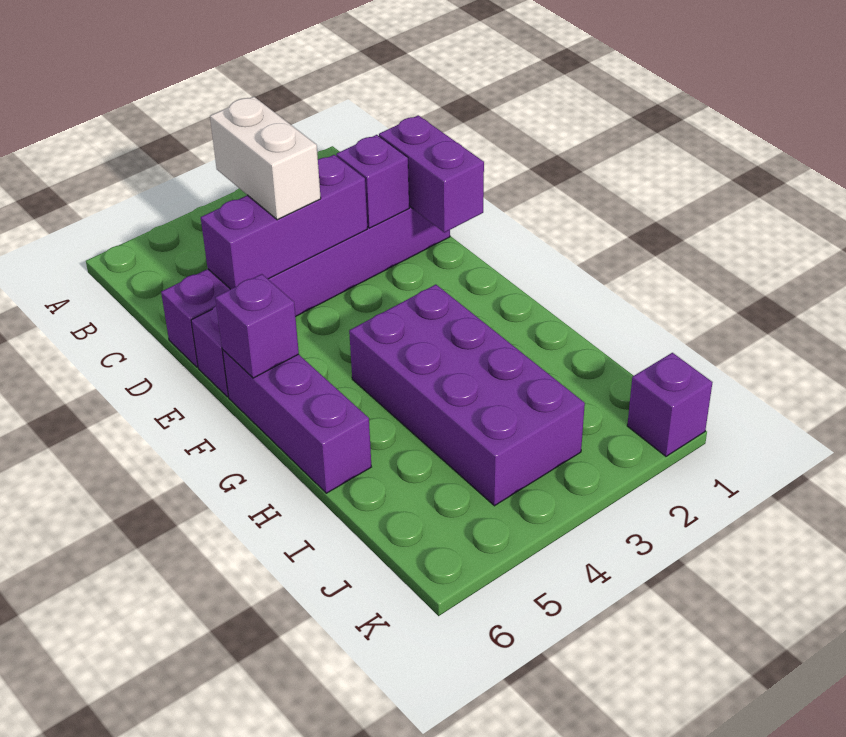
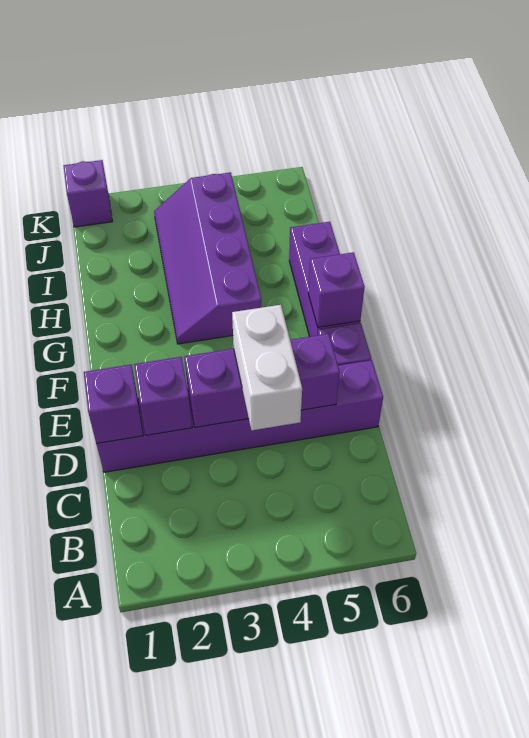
purple brick D1:E1 level 2 -> purple brick D1 level 2
purple brick G3:J4 level 1 -> purple slope G3:J4 level 1 top 4

